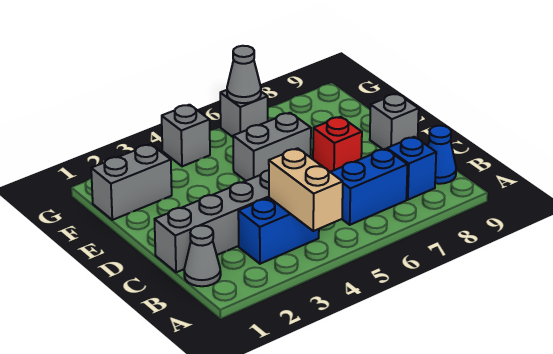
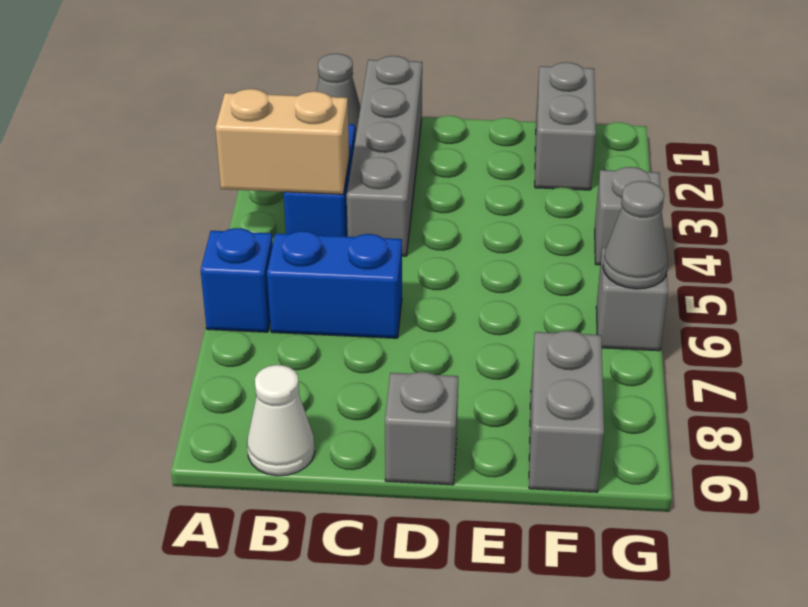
blue brick B6:B7 level 1 -> blue brick B6:C6 level 1
blue brick B8 level 1 -> blue brick A6 level 1
blue cone B9 level 1 -> white cone B9 level 1
red brick D7 level 1 -> none
grey brick E5:E6 level 1 -> grey brick F8:F9 level 1

